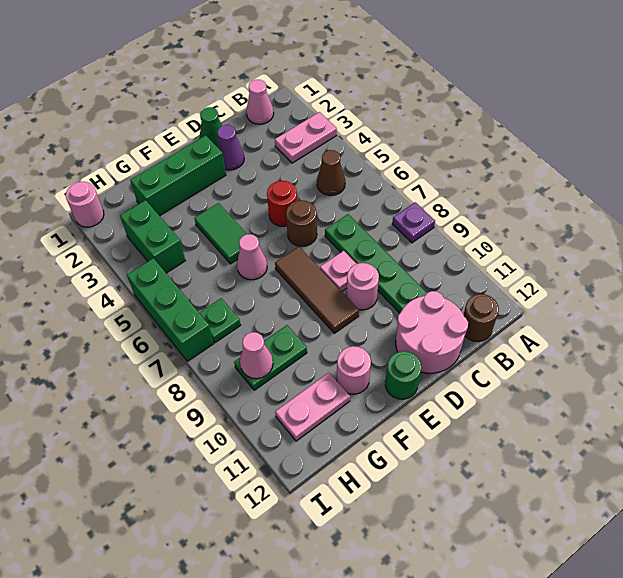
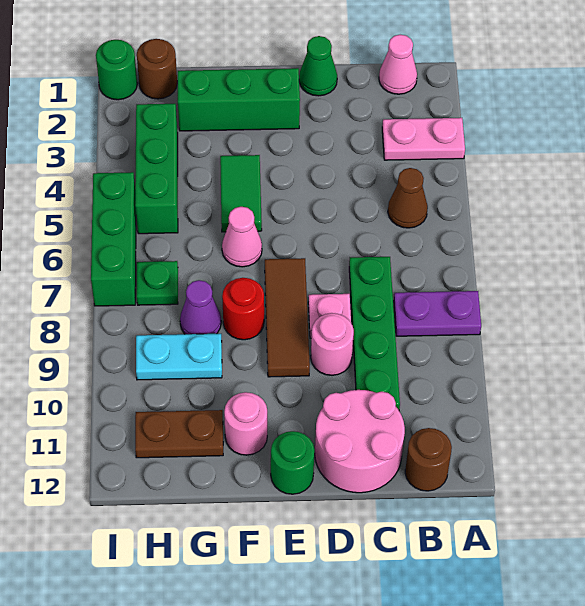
purple plate A8 level 1 -> purple plate A8:B8 level 1
purple cone D2 level 1 -> purple cone G8 level 1
red round brick D5 level 1 -> red round brick F8 level 1
brown round brick D6 level 1 -> brown round brick H1 level 1
green plate G9:H9 level 1 -> cyan plate G9:H9 level 1
pink plate G11:H11 level 1 -> brown plate G11:H11 level 1
green brick H3:H4 level 1 -> green brick H3:H5 level 1
pink cone H9 level 2 -> none
pink round brick I1 level 1 -> green round brick I1 level 1

